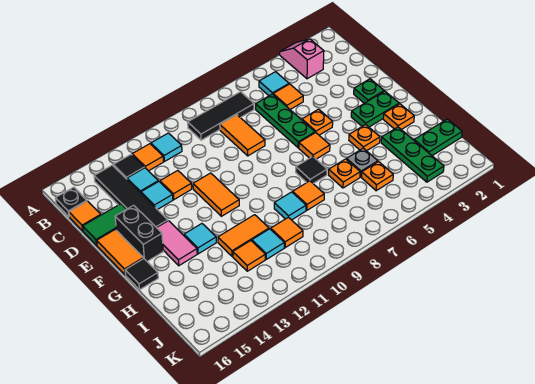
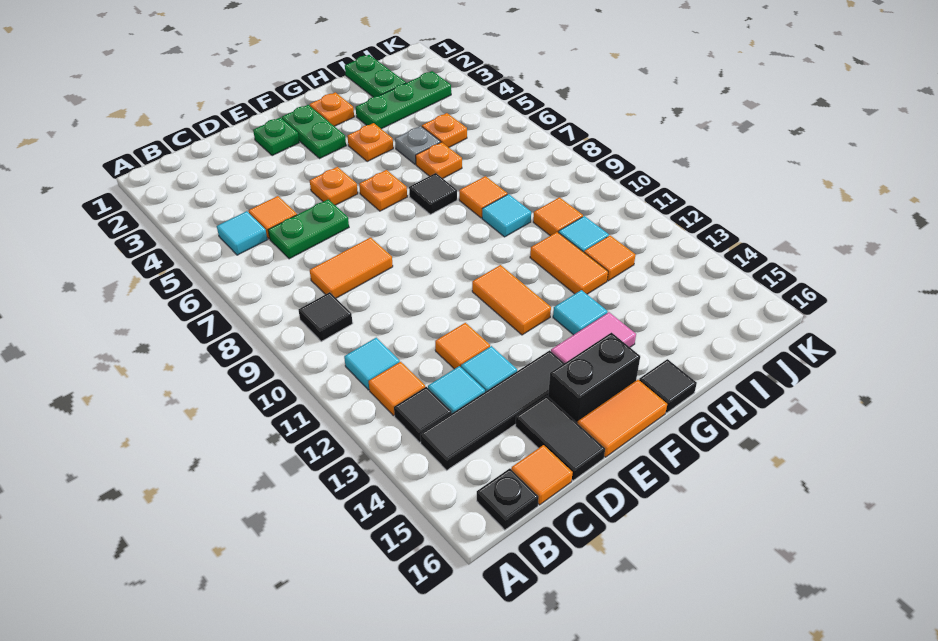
pink slope A3:B3 level 1 top B -> none
black tile B7:B9 level 1 -> black tile B9 level 1
green plate C6:E6 level 1 -> green plate C6:D6 level 1
green tile D15:D16 level 1 -> black tile D15:D16 level 1
orange tile E11:F11 level 1 -> orange tile F11:F12 level 1
orange tile F6 level 1 -> orange plate F6 level 1

